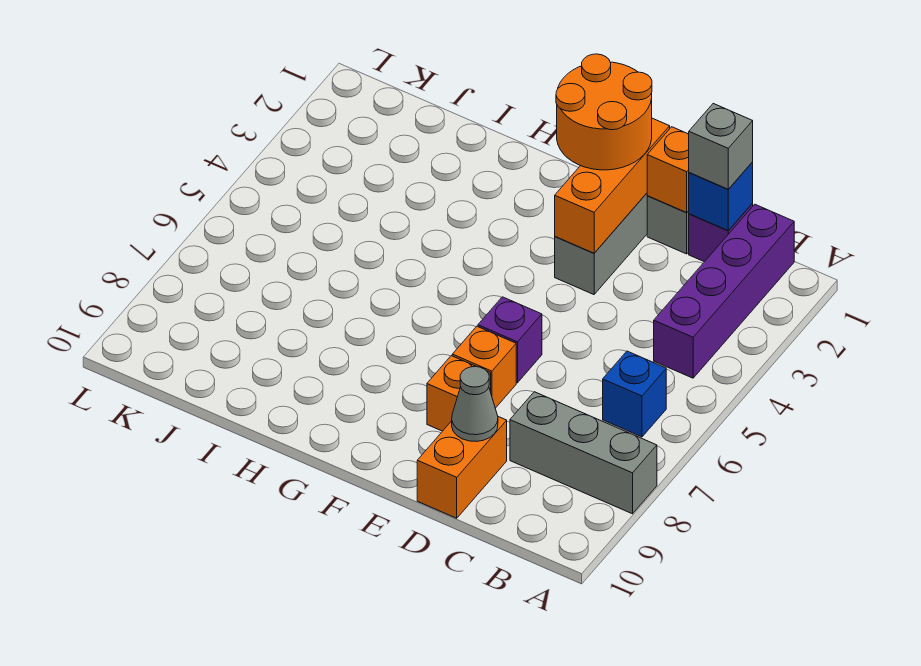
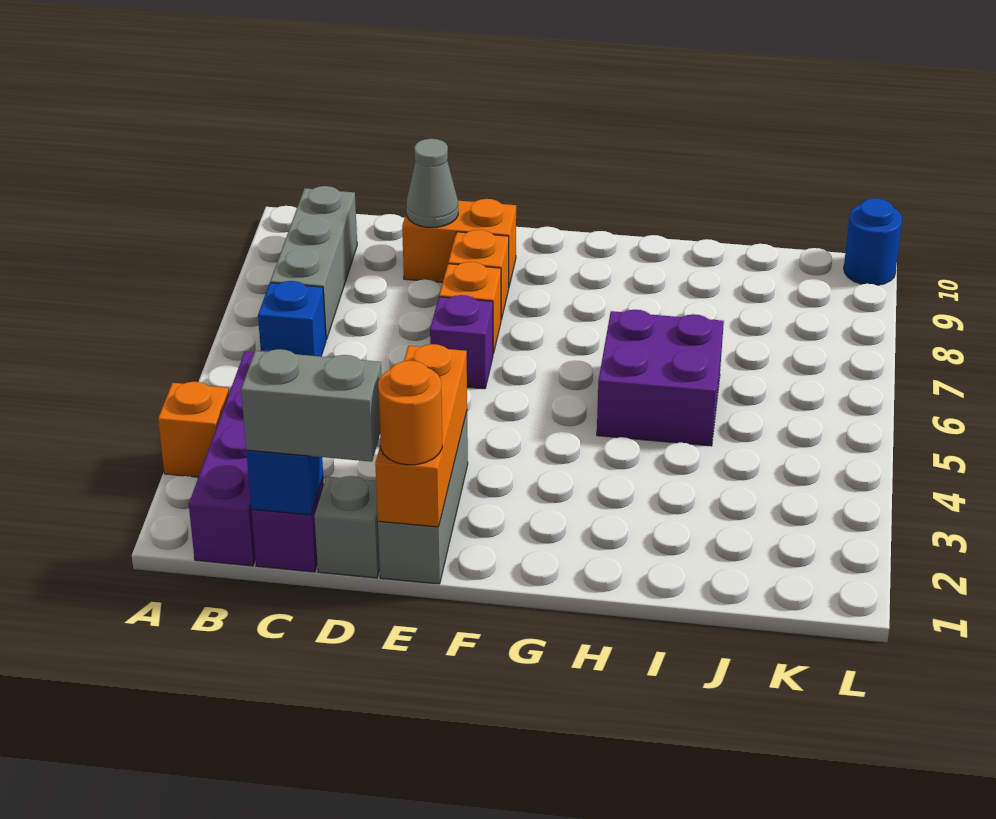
grey brick A8:C8 level 1 -> grey brick B7:B9 level 1
grey brick C1 level 3 -> grey brick C1:D1 level 3
orange brick D1 level 2 -> orange brick A3 level 1
orange brick D9:D10 level 1 -> orange brick D9:E9 level 1
orange round brick E1:F2 level 3 -> orange round brick E1 level 3
none -> purple brick H5:I6 level 1
none -> blue round brick L10 level 1

